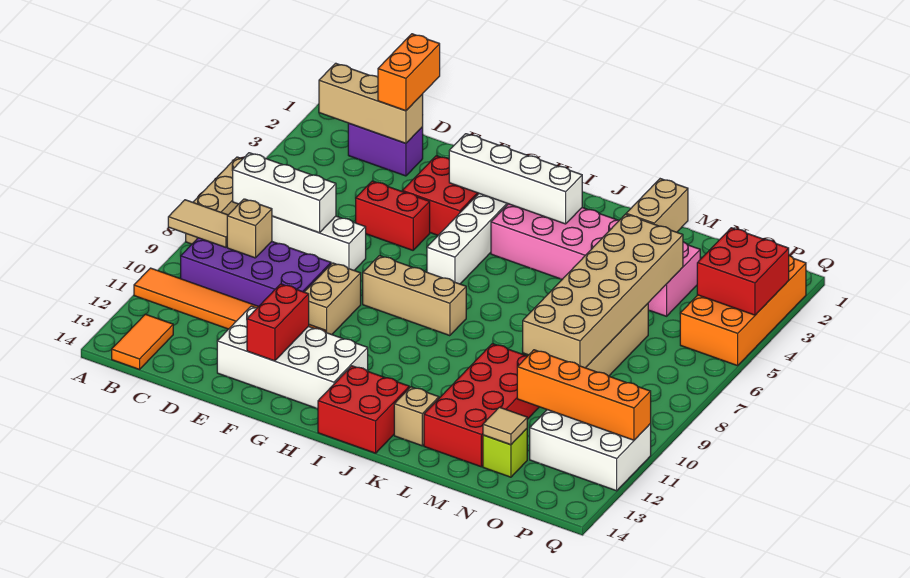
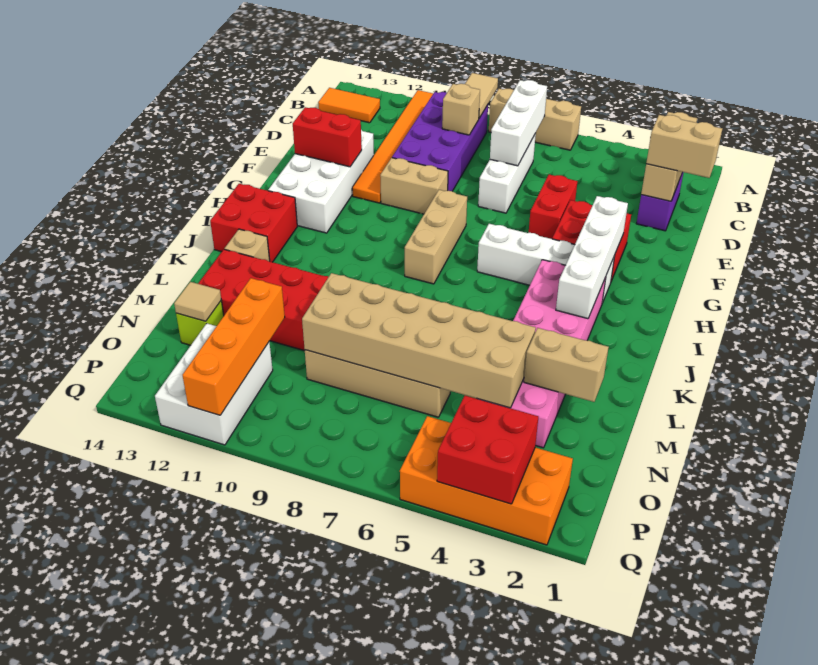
orange brick D1:D2 level 3 -> tan brick D1:D2 level 3

